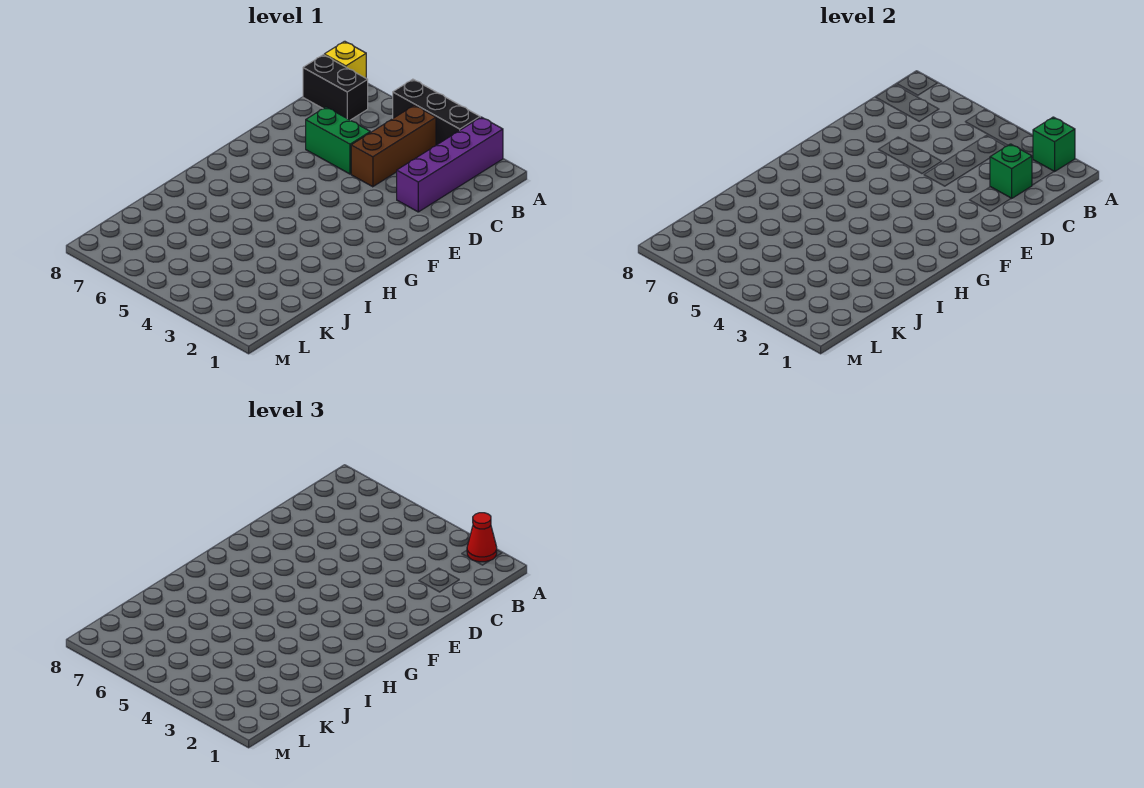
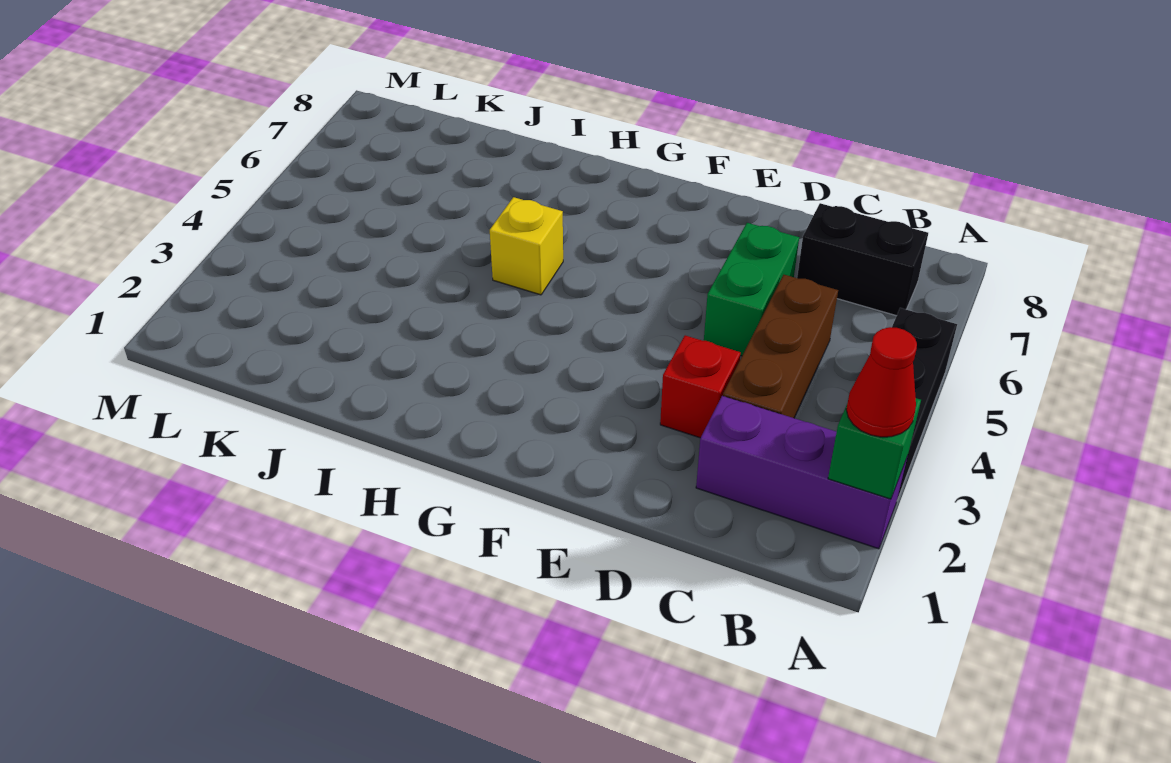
purple brick A2:D2 level 1 -> purple brick A2:C2 level 1
yellow brick A8 level 1 -> yellow brick H5 level 1
brown brick B4:D4 level 1 -> brown brick C3:C5 level 1
black brick B7:B8 level 1 -> black brick B7:C7 level 1
green brick C2 level 2 -> none
none -> red brick D3 level 1

